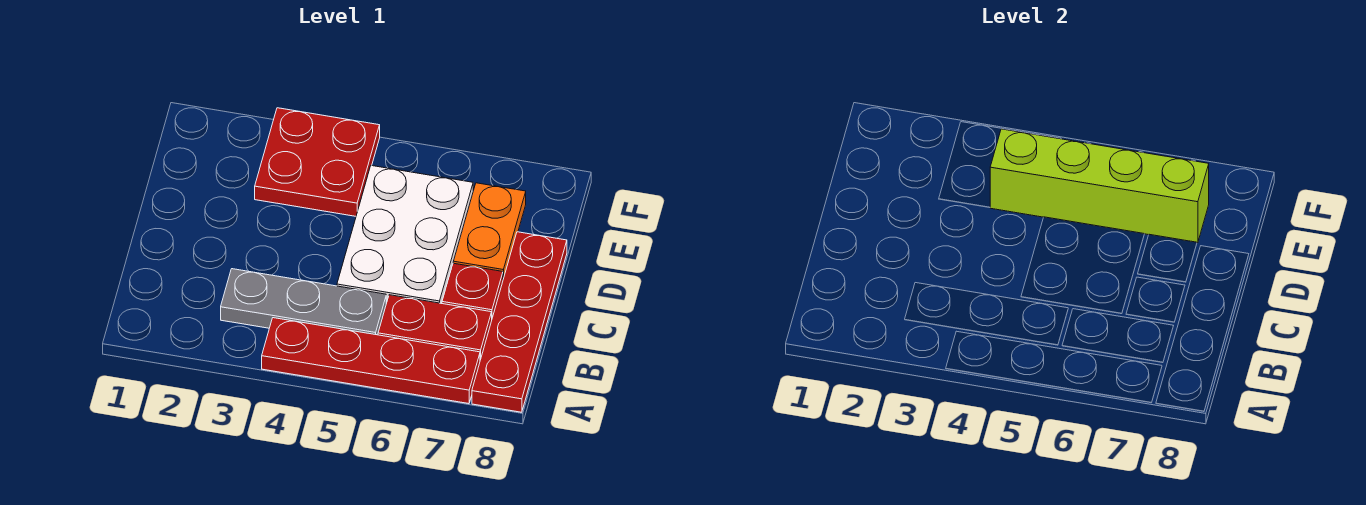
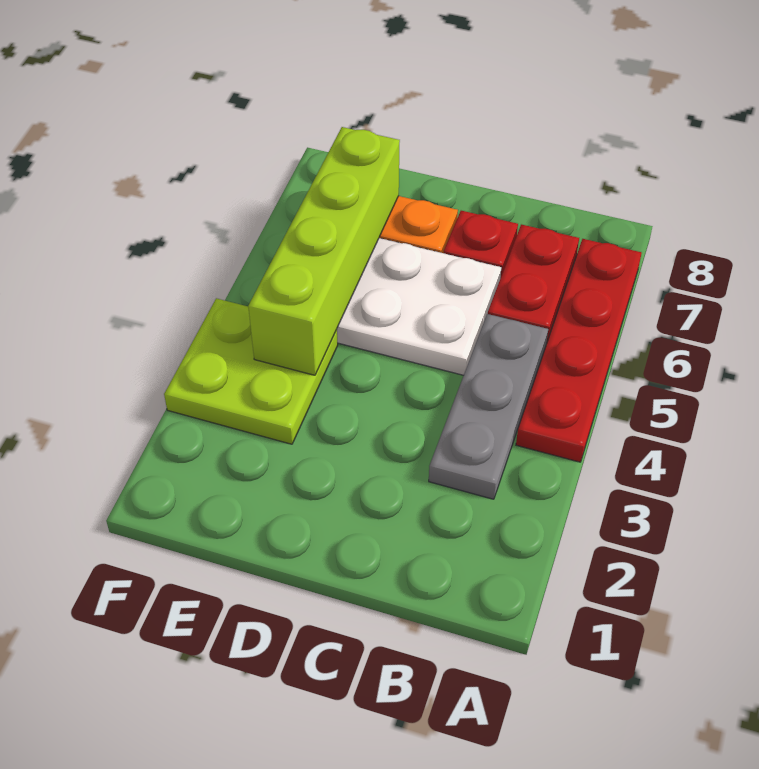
red plate A8:D8 level 1 -> none
red plate E3:F4 level 1 -> lime plate E3:F4 level 1

